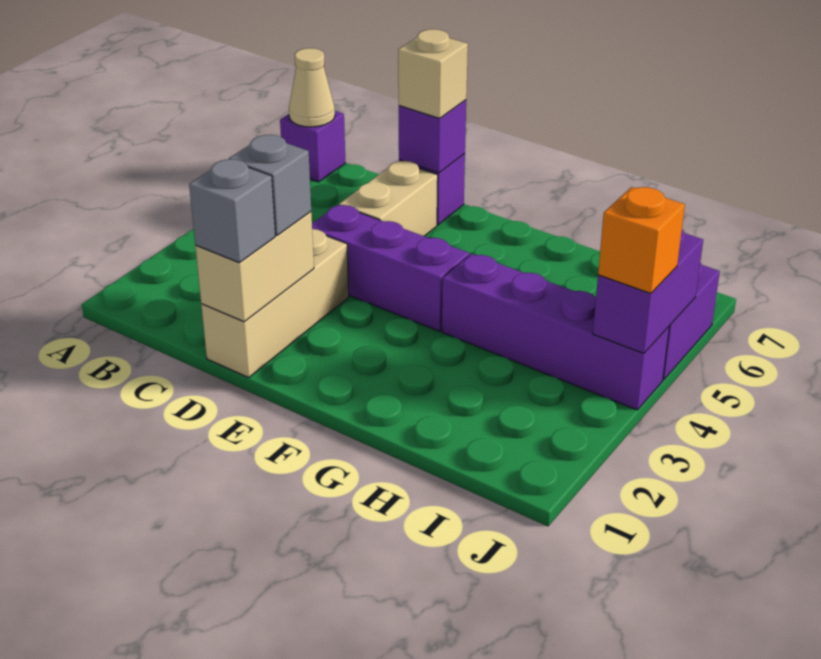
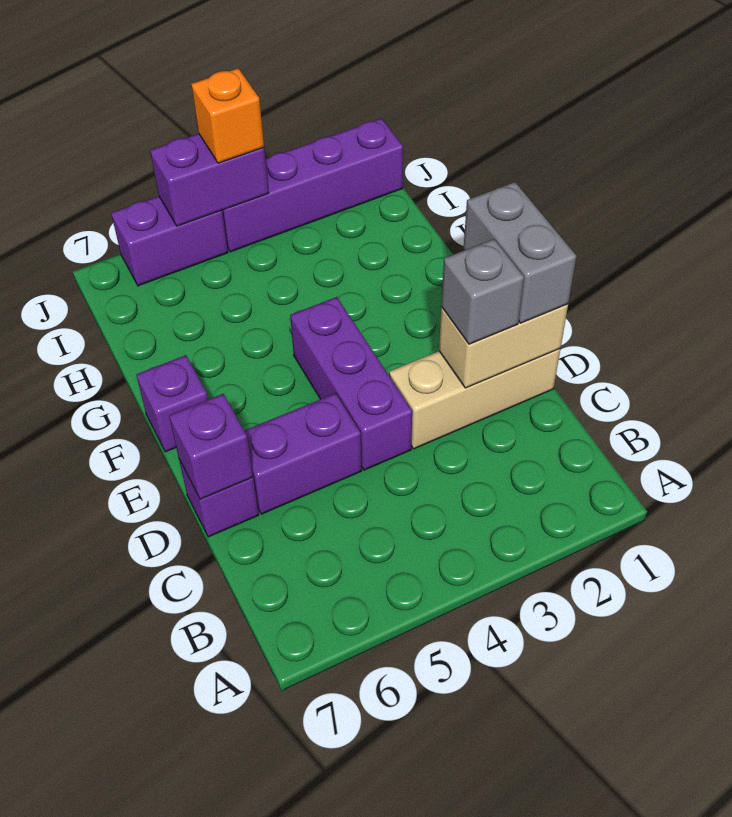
purple brick A7 level 1 -> purple brick F7 level 1
tan cone A7 level 2 -> none
grey brick D1 level 3 -> grey brick D1:E1 level 3
tan brick D5:D6 level 1 -> purple brick D5:D6 level 1
tan brick D7 level 3 -> none
purple brick G4:J4 level 1 -> purple brick J1:J4 level 1

